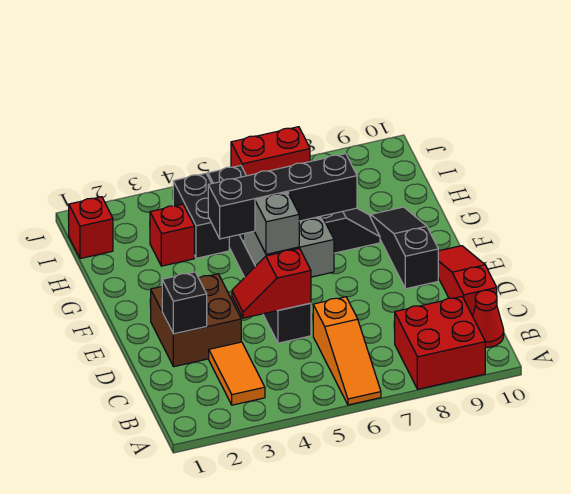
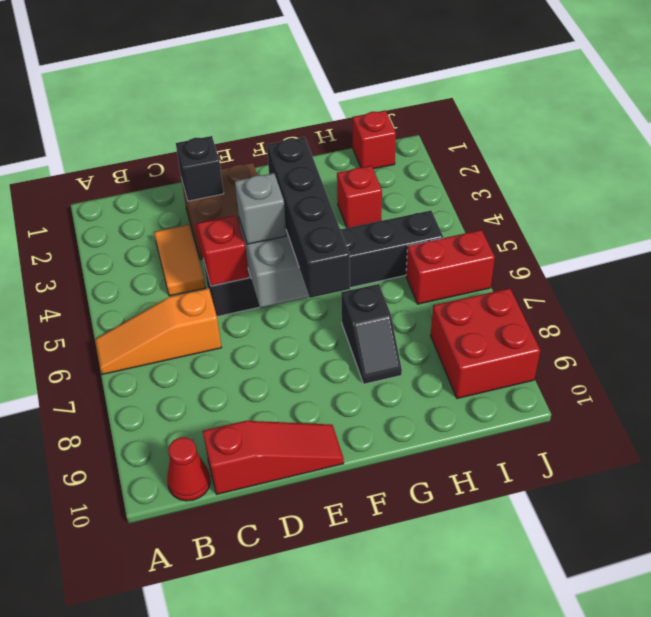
red brick A8:B9 level 1 -> red brick I8:J9 level 1
orange tile B3:C3 level 1 -> orange tile C3:C4 level 1
black slope E9:G9 level 1 top E -> none
black brick H4:I4 level 1 -> none
red brick J6:J7 level 1 -> red brick I6:J6 level 1

